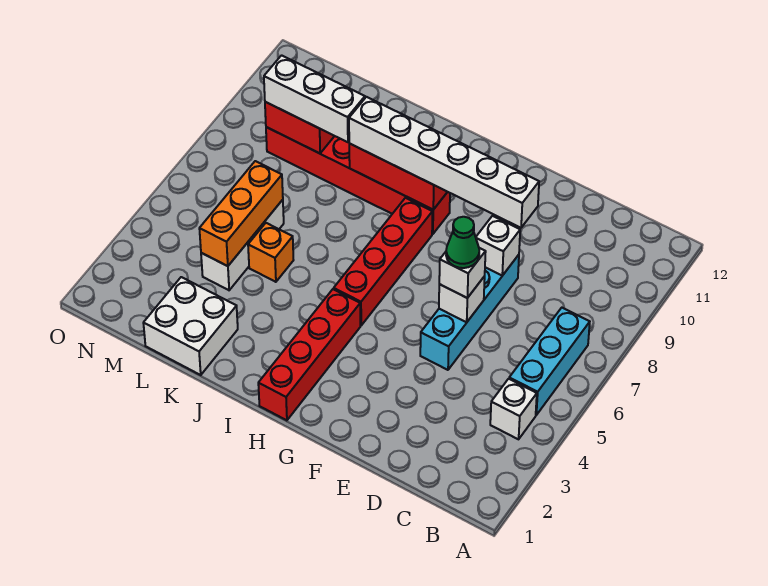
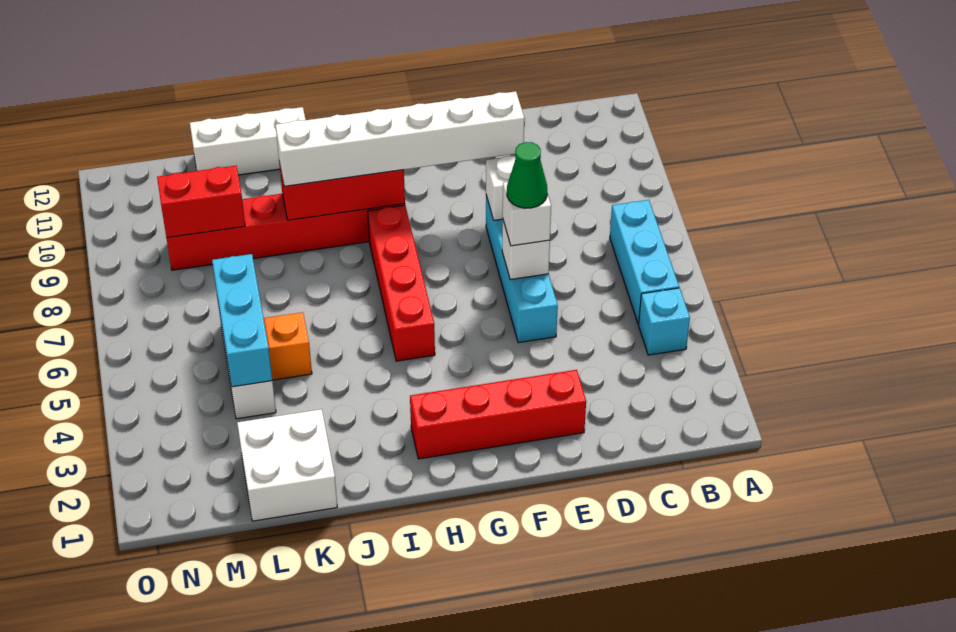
white brick B4 level 1 -> cyan brick B4 level 1
red brick H1:H4 level 1 -> red brick E2:H2 level 1
white brick K9:M9 level 3 -> white brick J12:L12 level 1
orange brick L4:L6 level 2 -> cyan brick L4:L6 level 2

